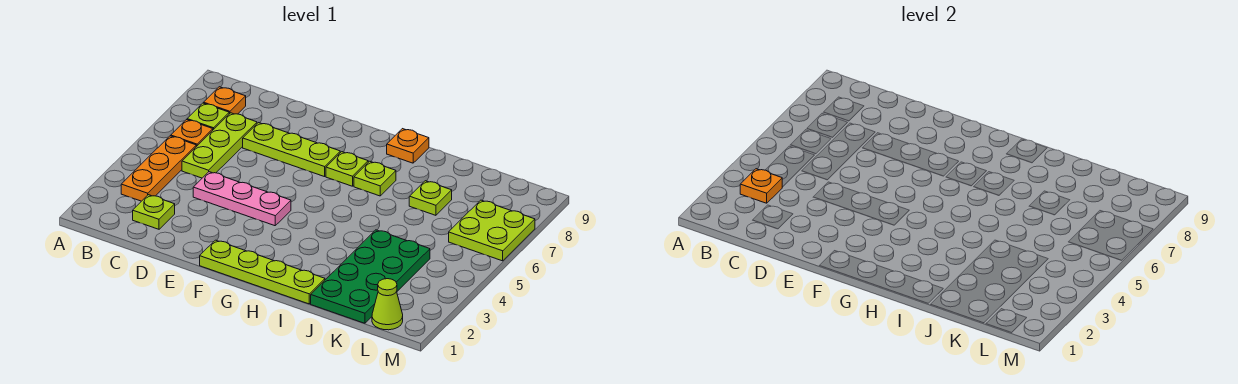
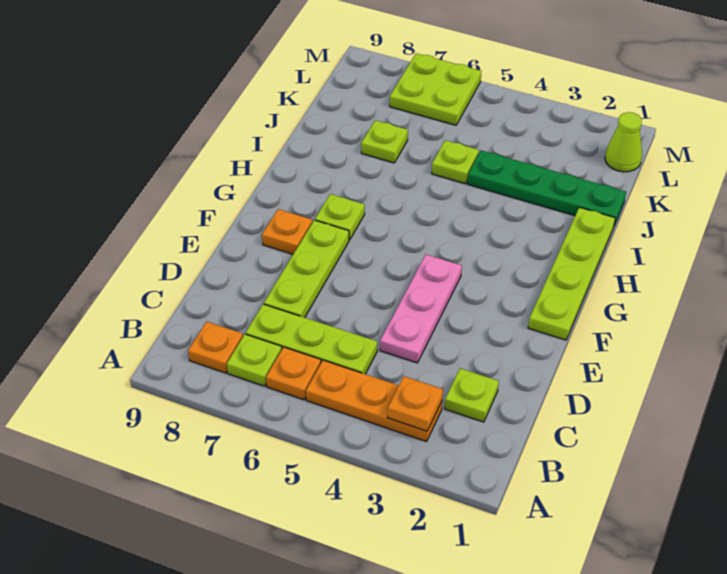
lime plate H7 level 1 -> lime plate J5 level 1
orange plate H9 level 1 -> orange plate F8 level 1
green plate J1:K4 level 1 -> green plate J1:J4 level 1

